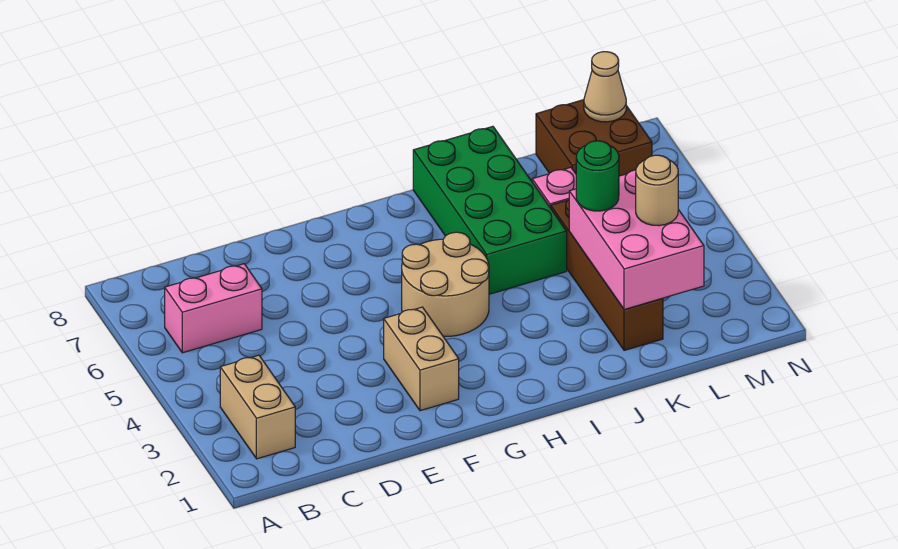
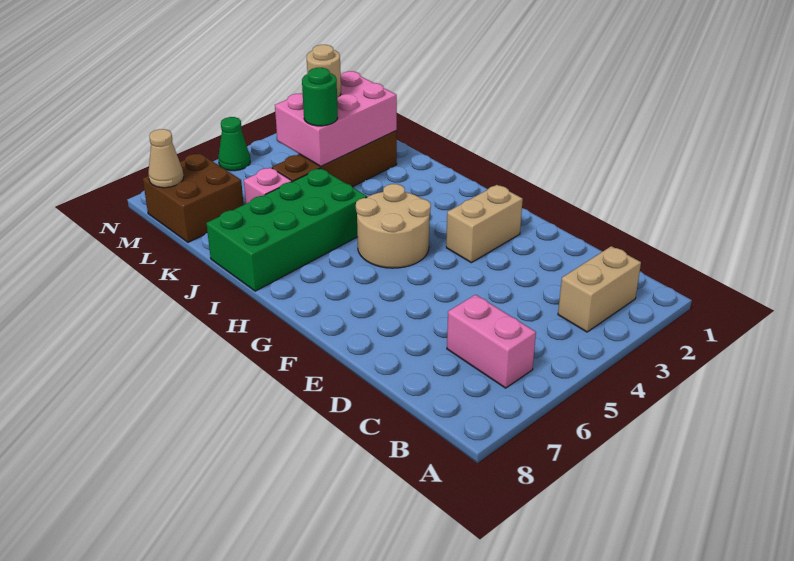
none -> green cone N5 level 1

